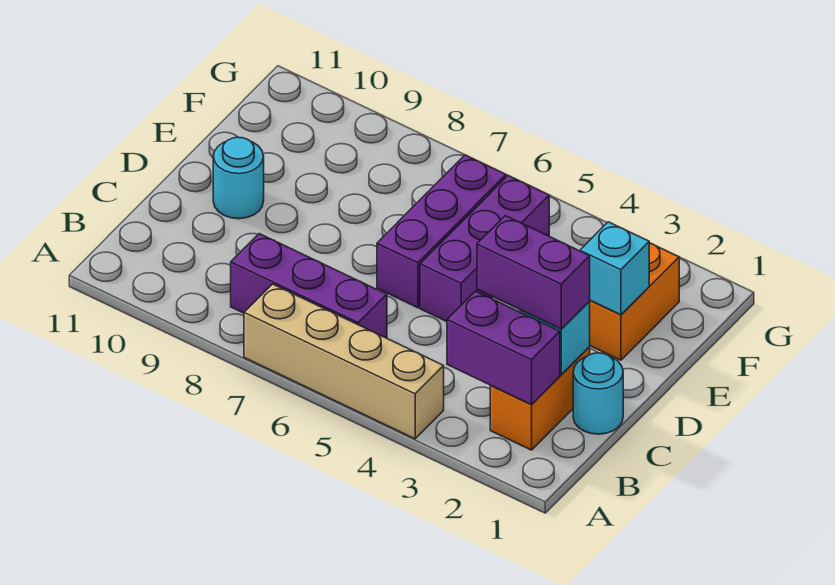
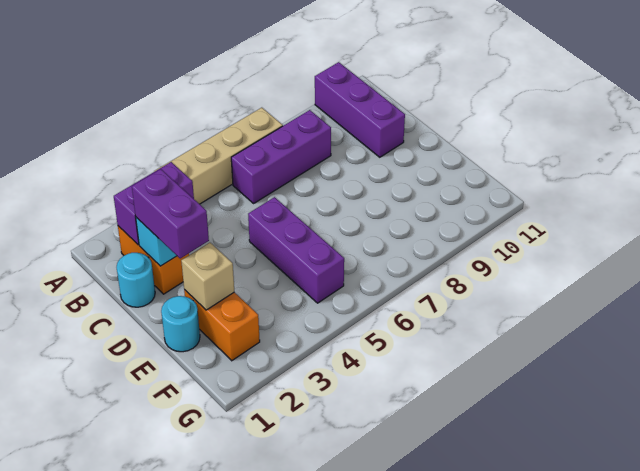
purple brick C2:C3 level 3 -> purple brick C2:D2 level 3
purple brick D6:F6 level 1 -> purple brick A10:C10 level 1
cyan round brick D10 level 1 -> cyan round brick E1 level 1
cyan brick E2 level 2 -> tan brick E2 level 2

